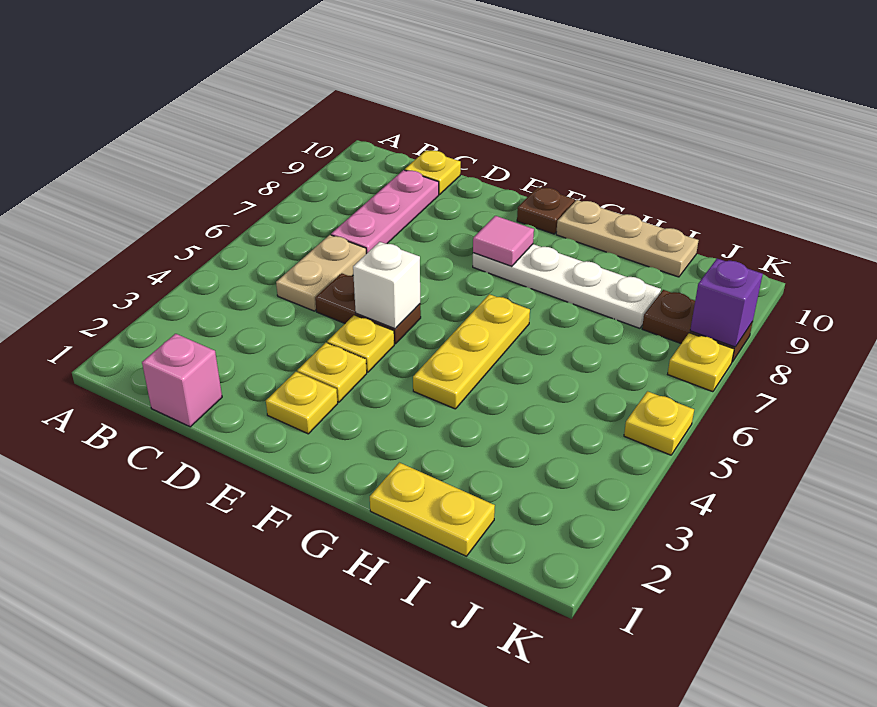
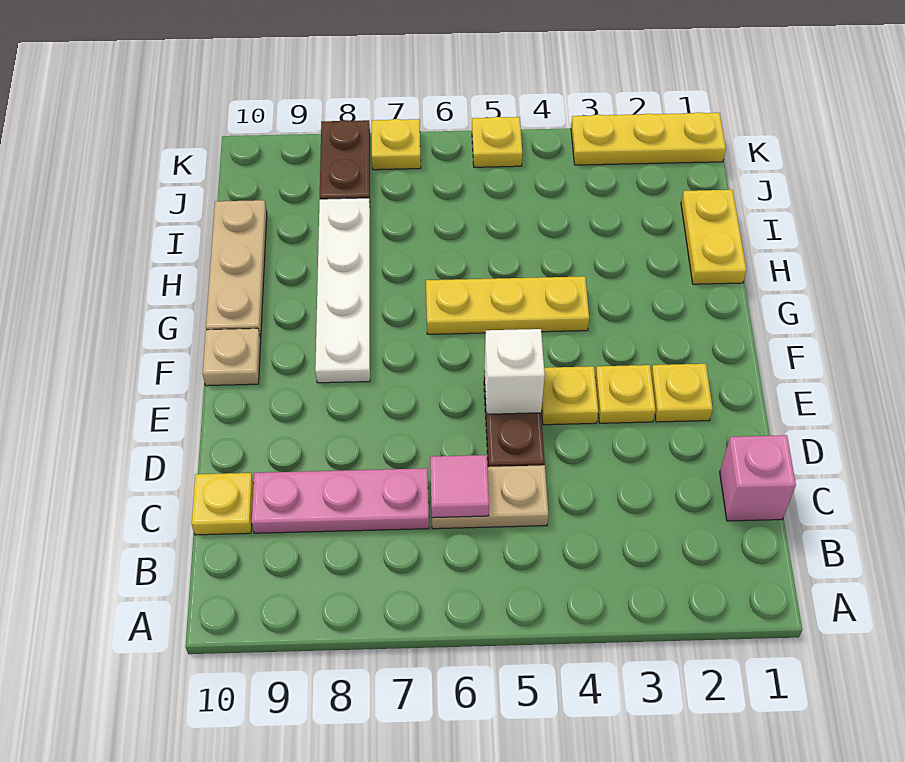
pink tile F8 level 2 -> pink tile C6 level 2
brown plate F10 level 1 -> tan plate F10 level 1
none -> yellow plate K1:K3 level 1
purple brick K8 level 2 -> none

